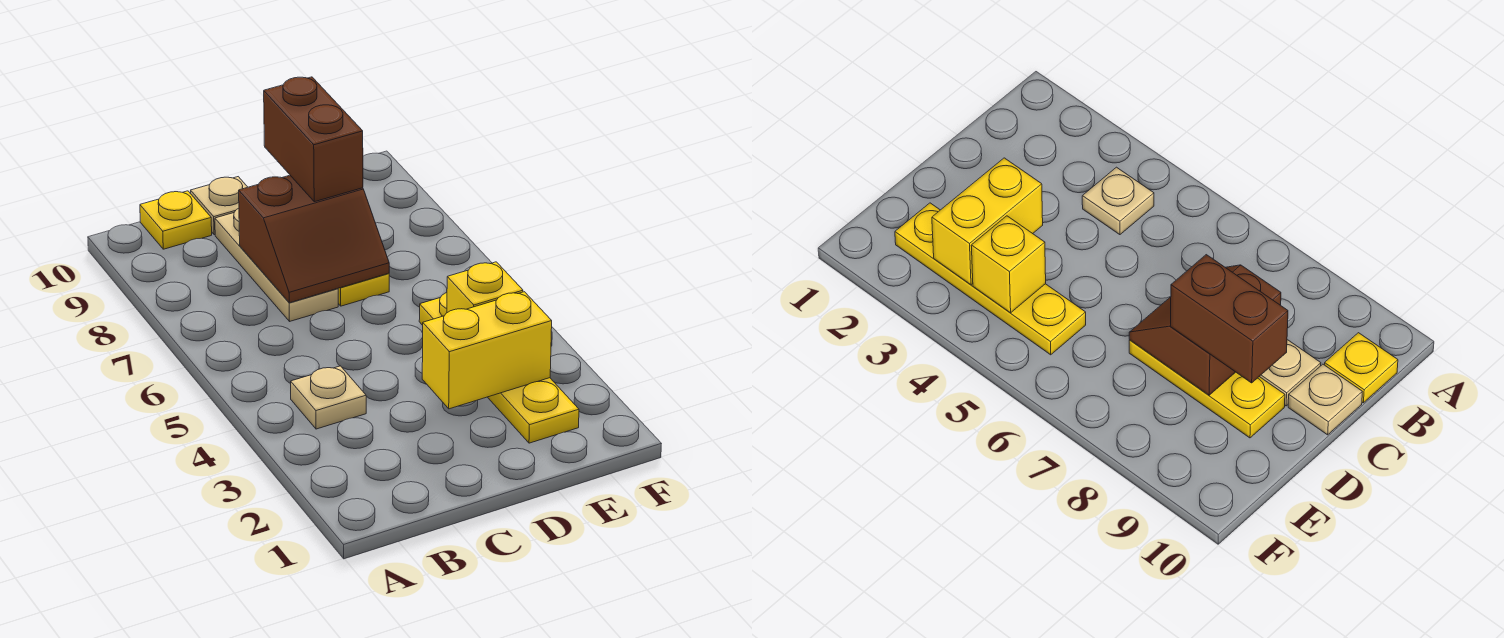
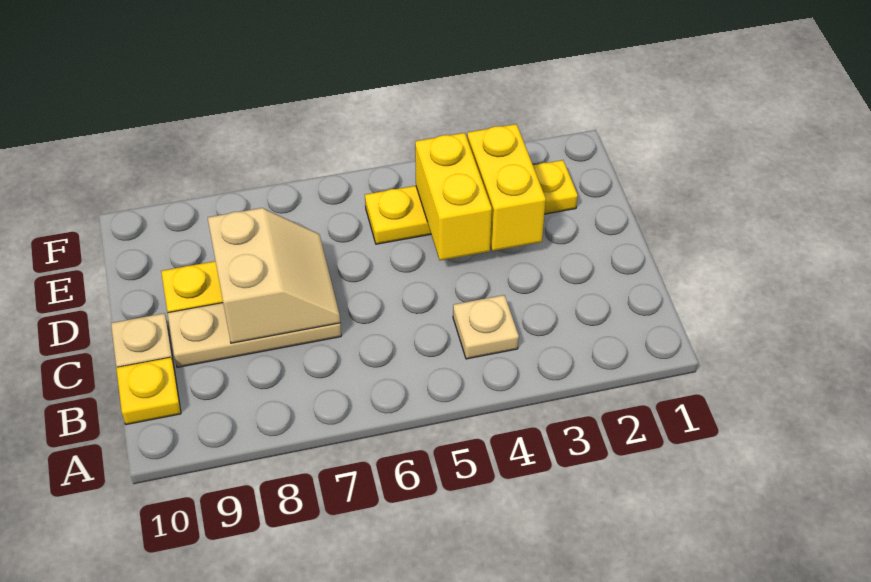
brown slope C7:D8 level 2 top 8 -> tan slope C7:D8 level 2 top 8
brown brick D8:D9 level 3 -> none
yellow brick E4 level 2 -> yellow brick D4:E4 level 2

